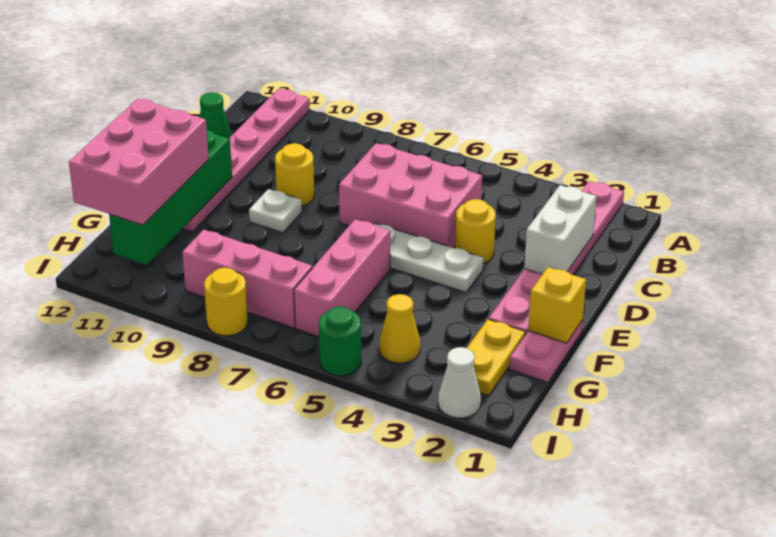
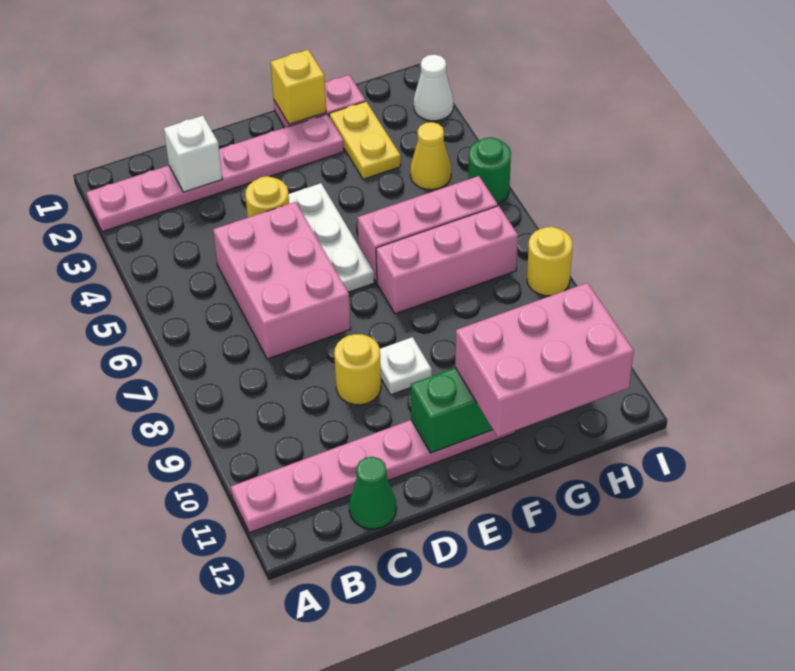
white brick C2:D2 level 2 -> white brick C2 level 2
yellow plate G2:H2 level 1 -> yellow plate G2:G3 level 1
pink brick H7:H9 level 1 -> pink brick F7:H7 level 1

